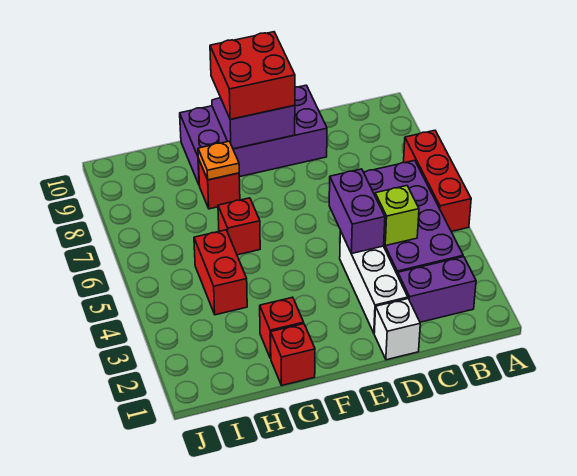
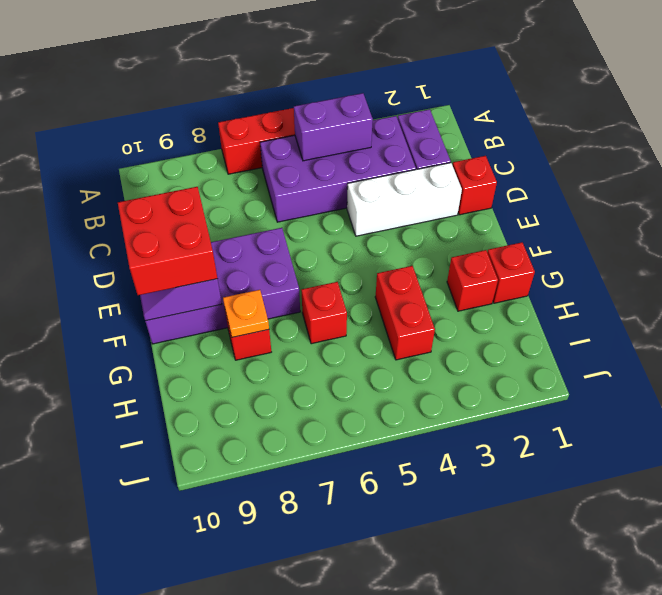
lime brick C4 level 2 -> none
white brick D1 level 1 -> red brick D1 level 1
purple brick D4:D5 level 2 -> purple brick B4:B5 level 2
purple brick D9:G10 level 1 -> purple brick E7:F10 level 1
red brick H4:H5 level 1 -> red brick G4:H4 level 1

